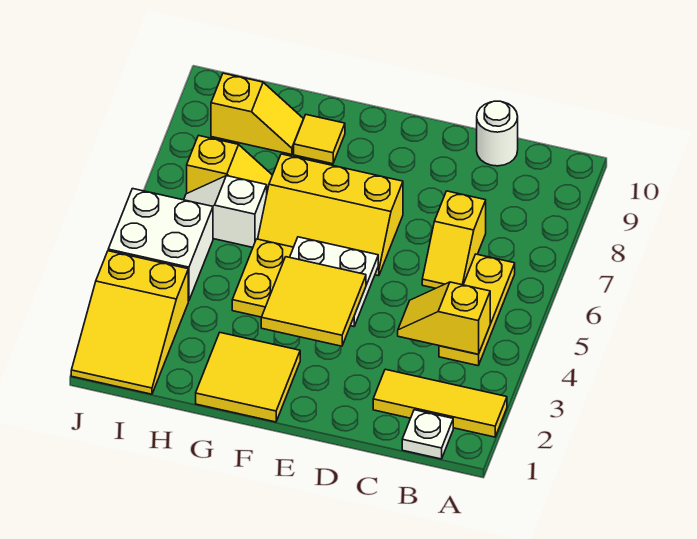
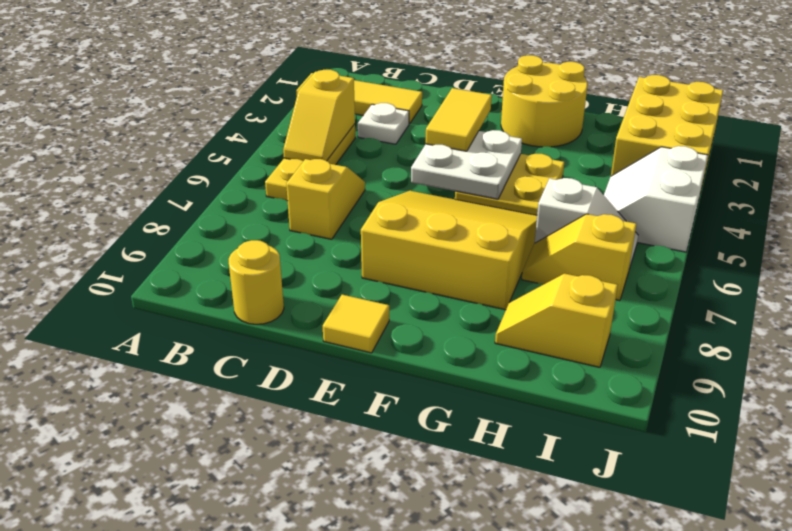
white plate B1 level 1 -> white plate C3 level 1
yellow slope B4:C4 level 2 top B -> yellow slope B4:B5 level 2 top 4
white round brick C10 level 1 -> yellow round brick C10 level 1
yellow tile E3:F4 level 3 -> yellow tile E3:E4 level 3
yellow slope E6:G7 level 1 top 7 -> yellow slope E6:G8 level 1 top 8
yellow tile F1:G2 level 1 -> yellow round brick F1:G2 level 1
yellow tile G9 level 1 -> yellow tile E10 level 1
yellow slope I1:J3 level 1 top 3 -> yellow brick I1:J3 level 1
white brick I4:J5 level 1 -> white slope I4:J5 level 1 top J

